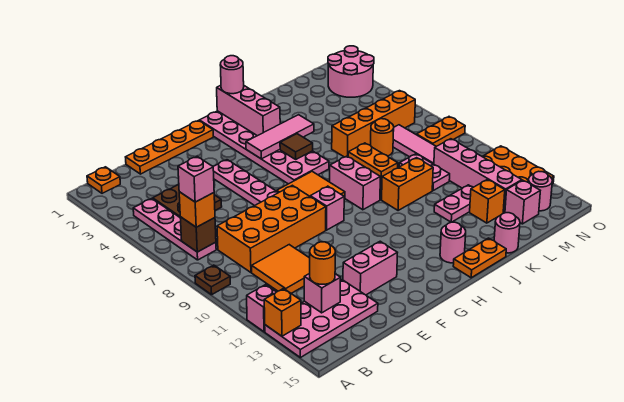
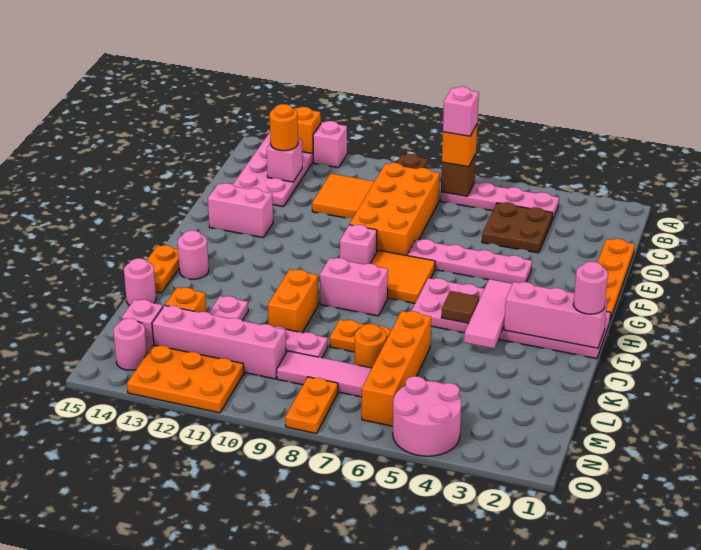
orange plate B1 level 1 -> none
pink brick E13:F13 level 1 -> pink brick F13:F14 level 1
pink round brick N2:O3 level 1 -> pink round brick N4:O5 level 1

